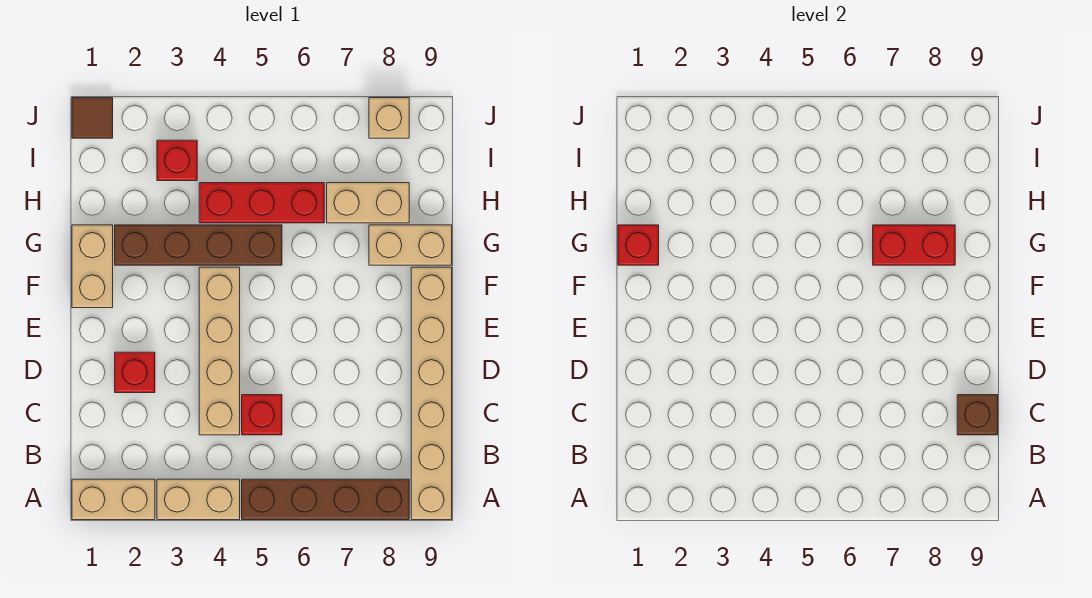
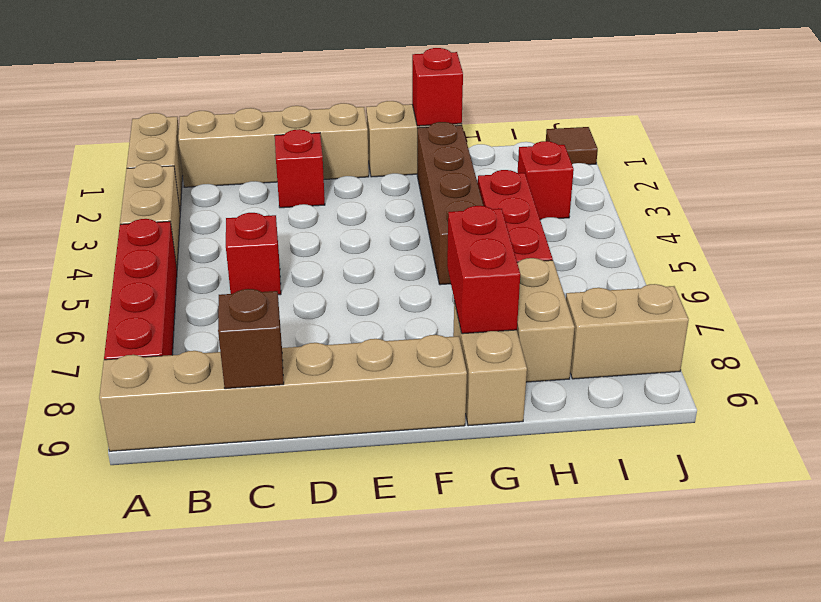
brown brick A5:A8 level 1 -> red brick A5:A8 level 1
tan brick C4:F4 level 1 -> tan brick B1:E1 level 1
tan brick J8 level 1 -> tan brick I8:J8 level 1

